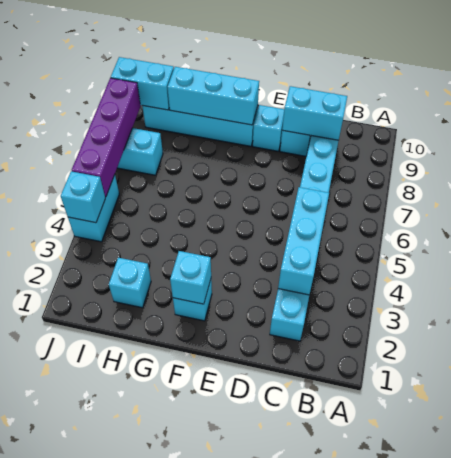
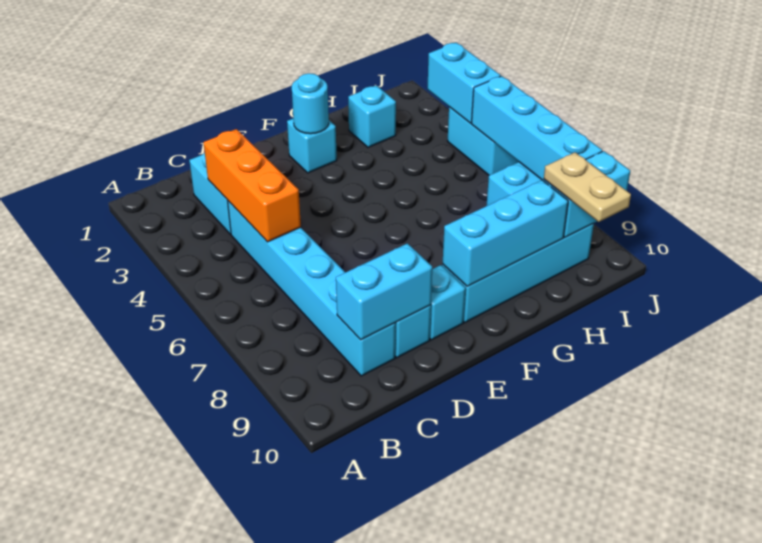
cyan brick C3:C5 level 2 -> orange brick C3:C5 level 2
cyan brick F2 level 2 -> cyan round brick F2 level 2
none -> tan plate I9:I10 level 3
cyan brick J4 level 2 -> cyan brick J3:J4 level 2
purple brick J5:J8 level 2 -> cyan brick J5:J8 level 2

